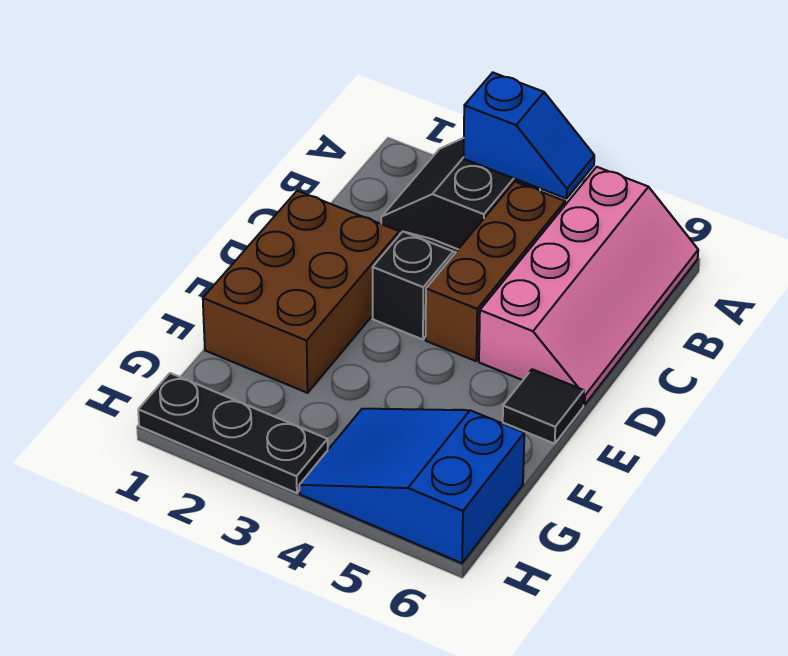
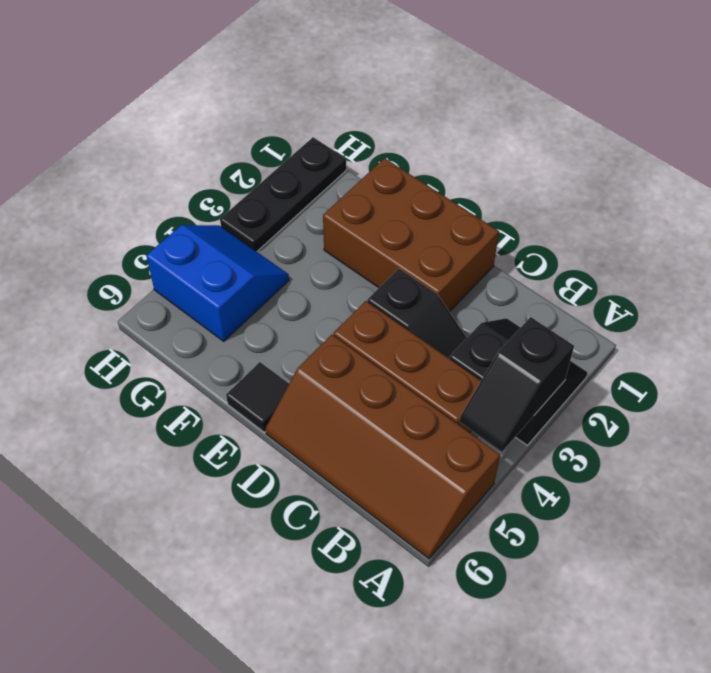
blue slope A3:A4 level 2 top 3 -> black slope A3:A4 level 2 top 3
pink slope A5:D6 level 1 top 5 -> brown slope A5:D6 level 1 top 5
blue slope G4:H6 level 1 top 6 -> blue slope G4:H5 level 1 top 5

